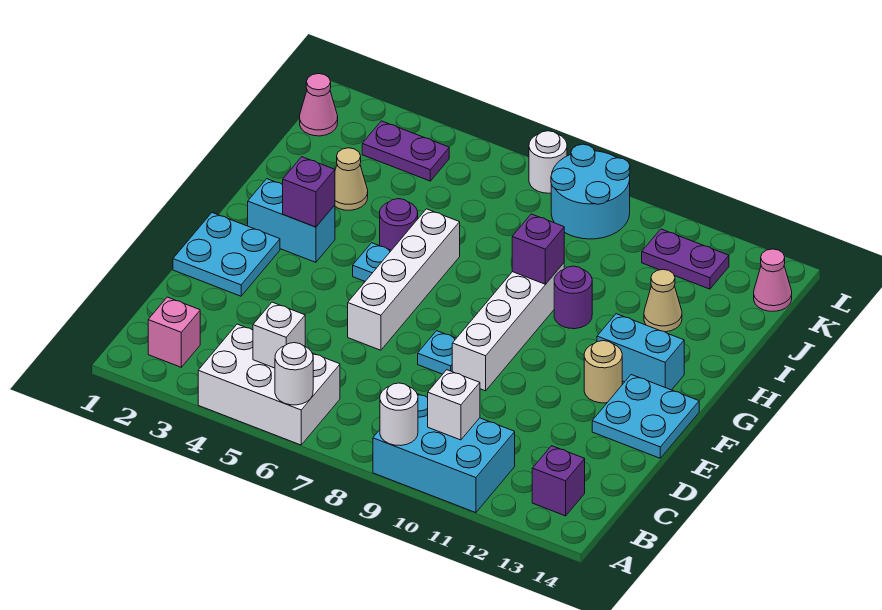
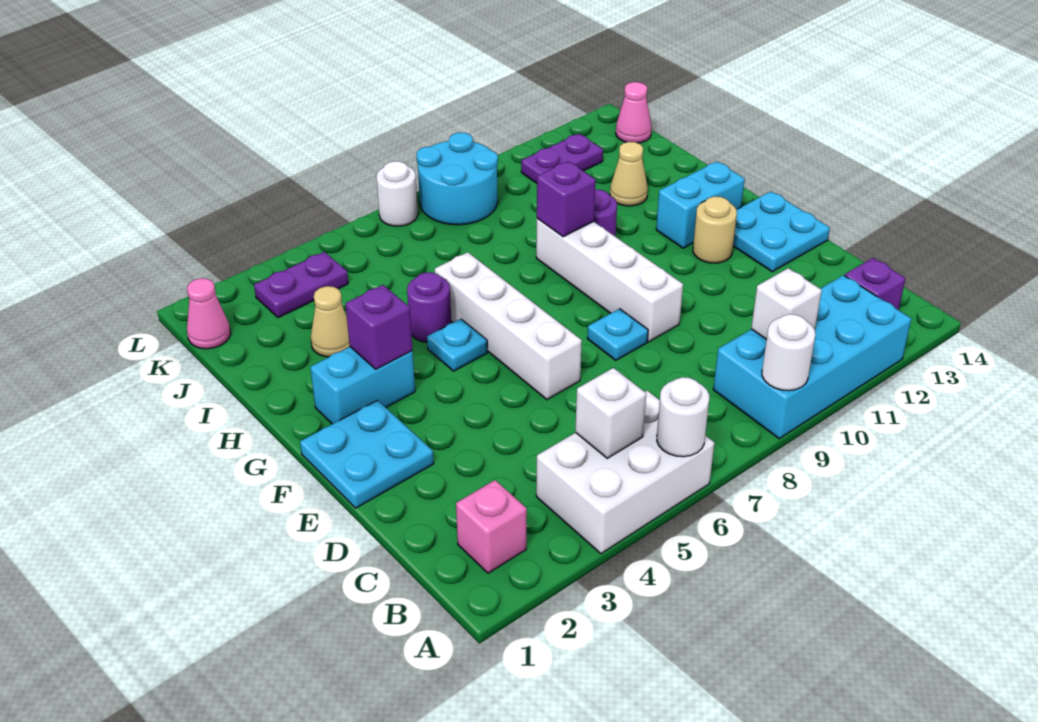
cyan brick A9:B11 level 1 -> cyan brick A9:B12 level 1

